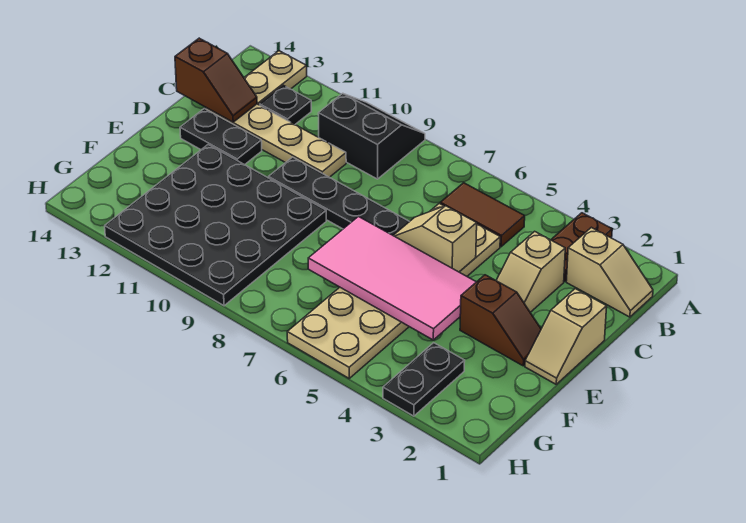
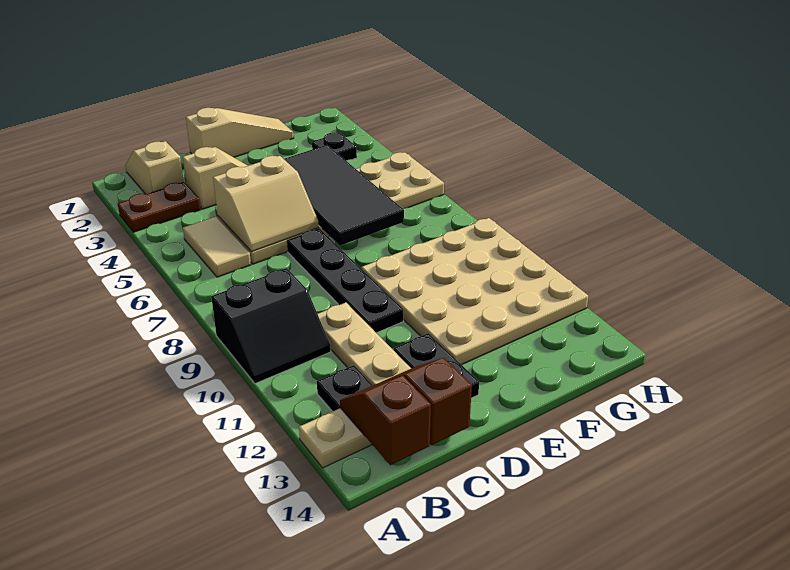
black slope A9:B10 level 1 top B -> black slope A9:B10 level 1 top 9
brown tile B5:B6 level 1 -> tan tile B5:B6 level 1
tan slope D1:E1 level 1 top D -> tan slope D1:F1 level 1 top D
tan slope D5:D6 level 2 top 5 -> tan slope C5:D6 level 2 top 5
brown slope E2:E3 level 1 top 3 -> brown slope B13:B14 level 2 top 14
pink tile E4:F7 level 2 -> black tile E4:F7 level 2
black plate E9:H12 level 1 -> tan plate E9:H12 level 1
black plate G3:H3 level 1 -> black plate G3 level 1

